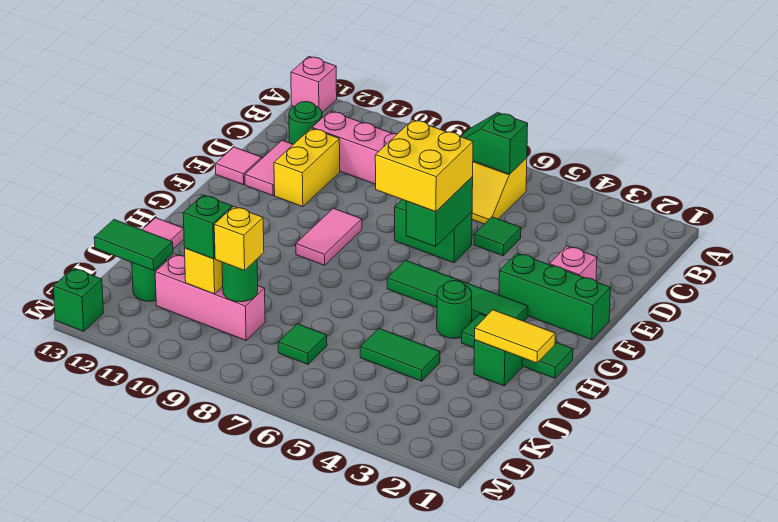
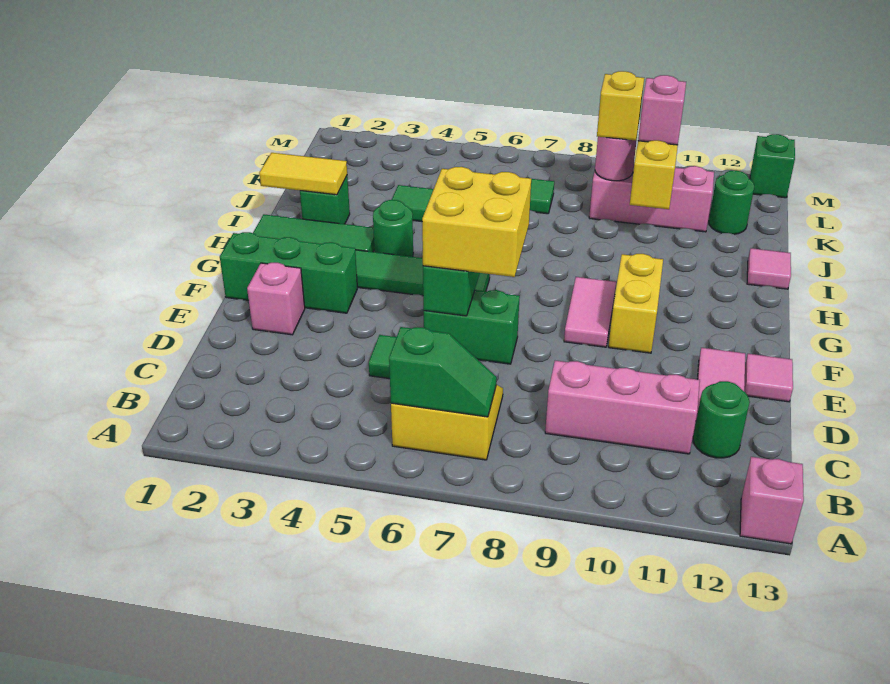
yellow brick D11:E11 level 1 -> yellow brick F10:G10 level 1
green round brick K9 level 2 -> pink round brick K9 level 2
green brick K10 level 3 -> pink brick K10 level 3
green tile K12:K13 level 2 -> none

